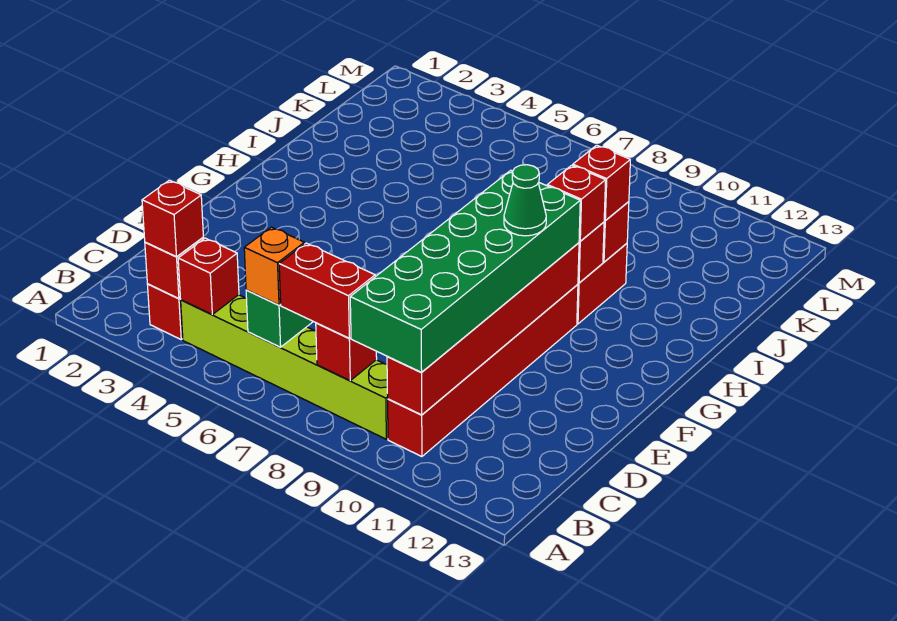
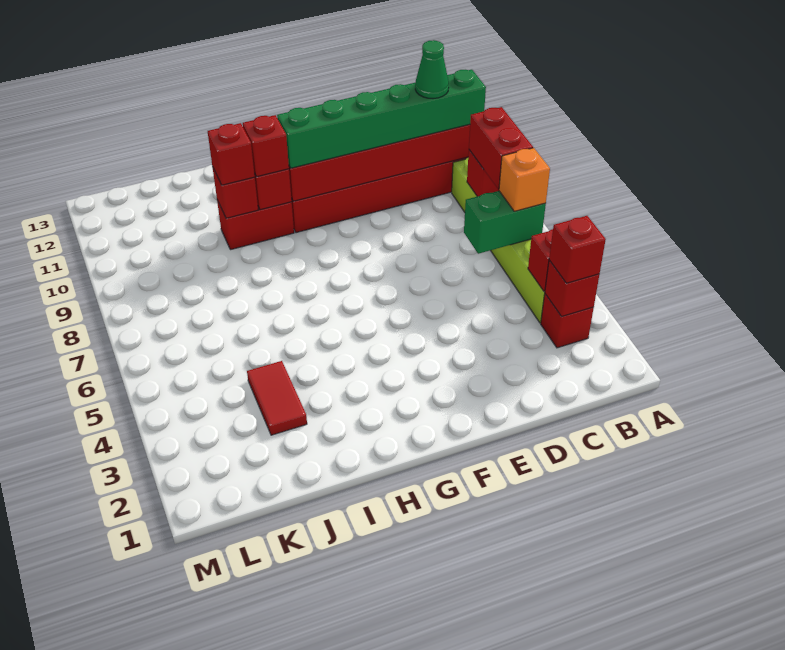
green brick B9:G10 level 3 -> green brick B10:G10 level 3
green cone F10 level 4 -> green cone C10 level 4
none -> red tile J3:J4 level 1

